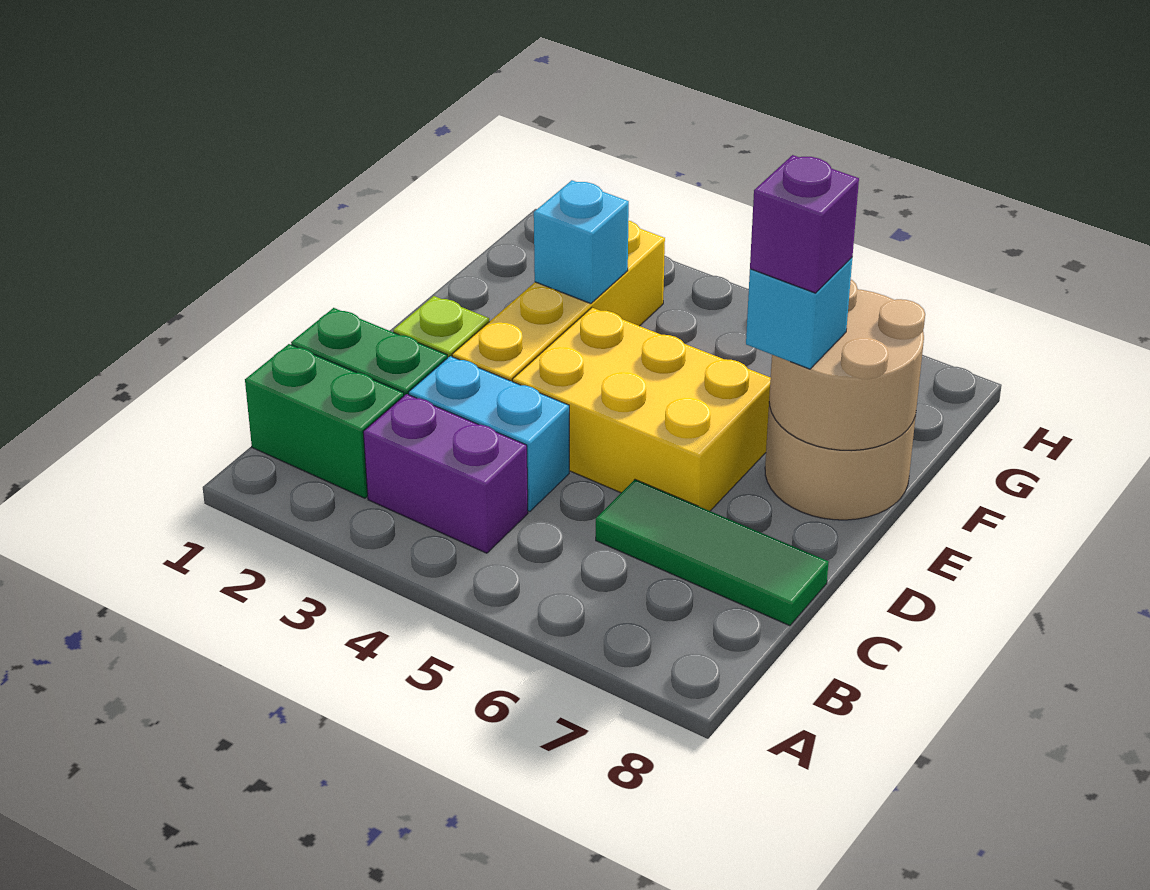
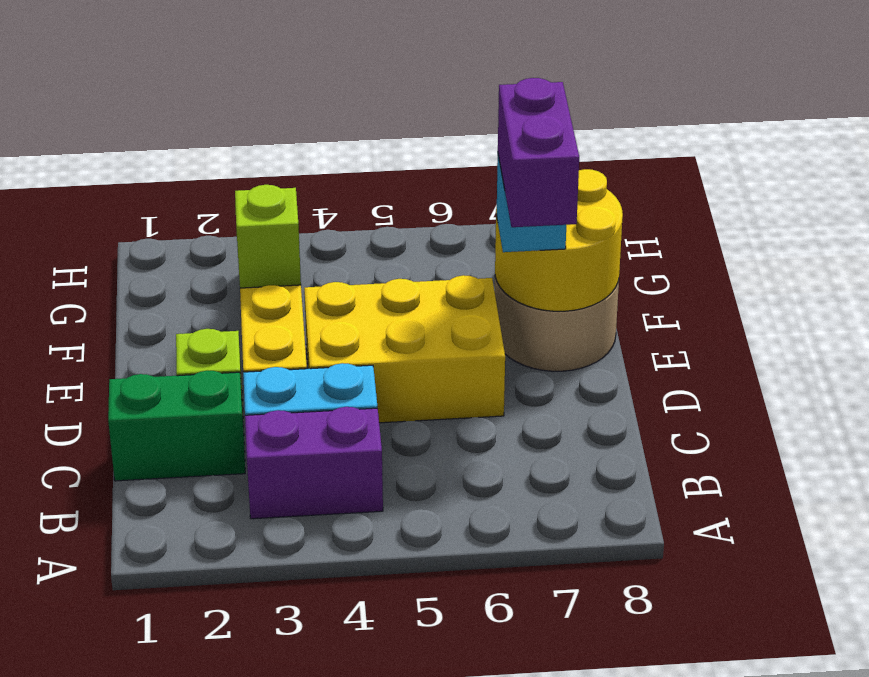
green brick B1:B2 level 1 -> none
green tile C6:C8 level 1 -> none
tan round brick E7:F8 level 2 -> yellow round brick E7:F8 level 2
purple brick E7 level 4 -> purple brick D7:E7 level 4
cyan brick F3 level 2 -> lime brick F3 level 2

